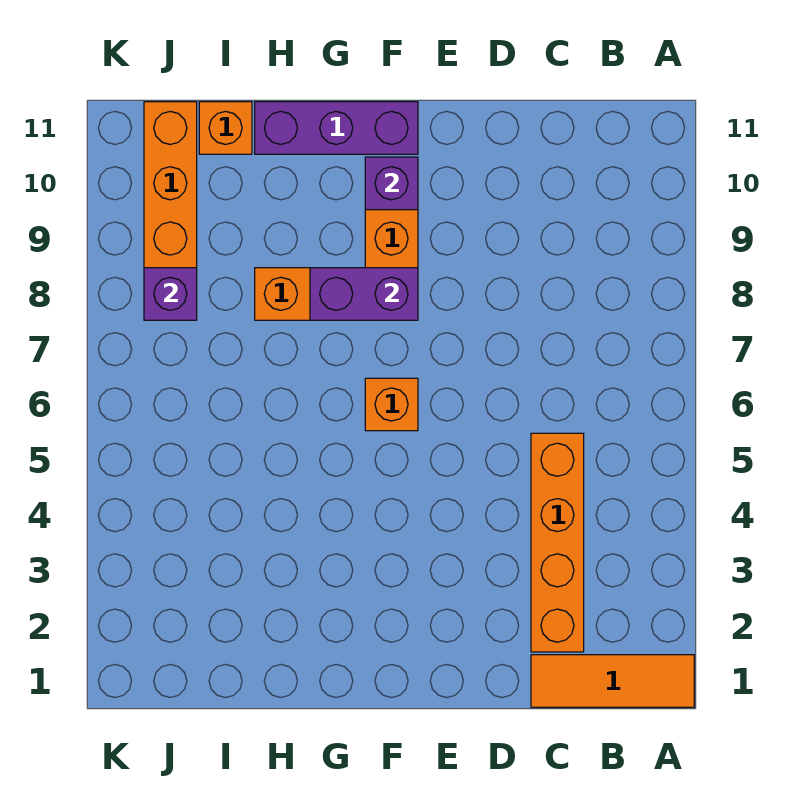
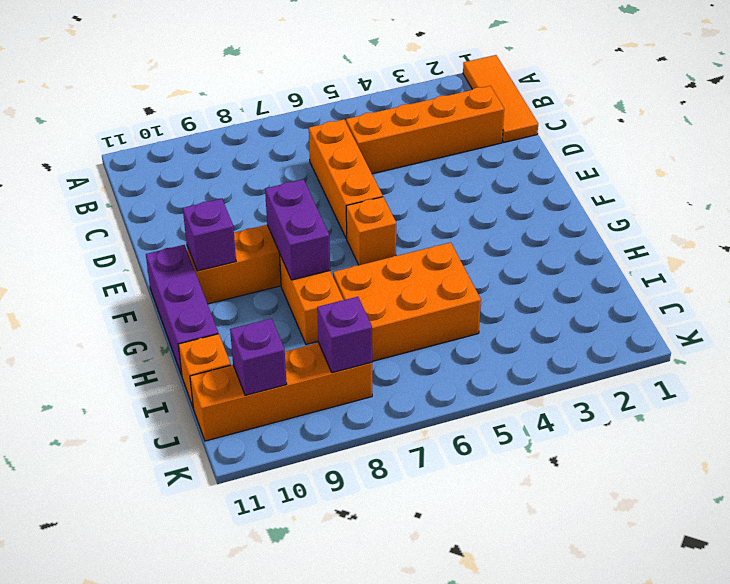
none -> orange brick C6:E6 level 1
none -> orange brick H5:I7 level 1
none -> purple brick J10 level 2

